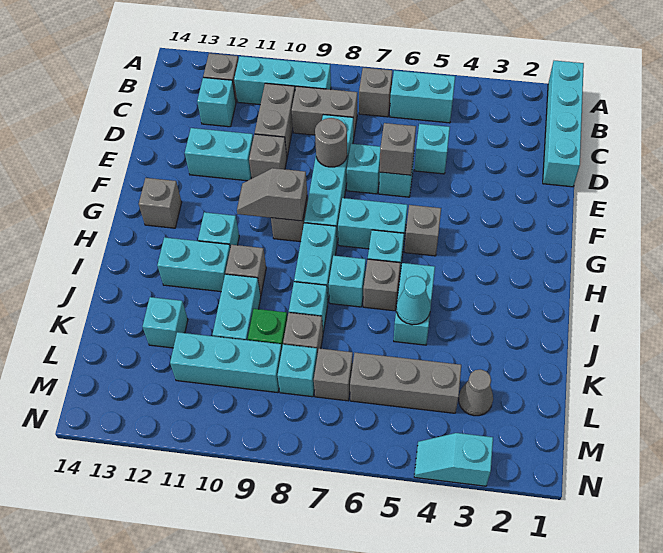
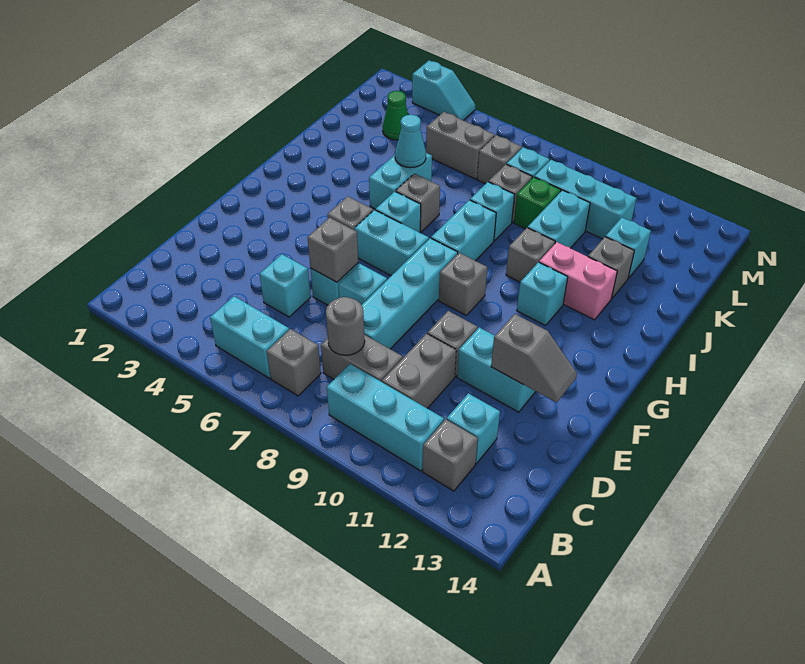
cyan brick A1:D1 level 1 -> none
grey round brick E8 level 2 -> grey round brick C8 level 2
grey slope G9:G10 level 2 top 9 -> grey slope E12:E13 level 2 top 12
grey brick G13 level 1 -> grey brick J12 level 1
cyan brick I7 level 1 -> none
cyan brick I11:I12 level 1 -> pink brick I11:I12 level 1
grey cone L3 level 1 -> green cone L3 level 1
grey brick L4:L6 level 1 -> grey brick L5:L6 level 1

